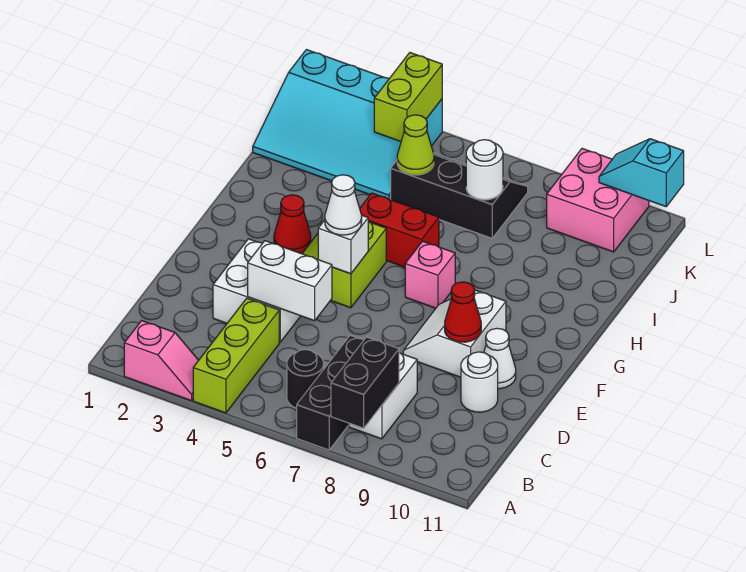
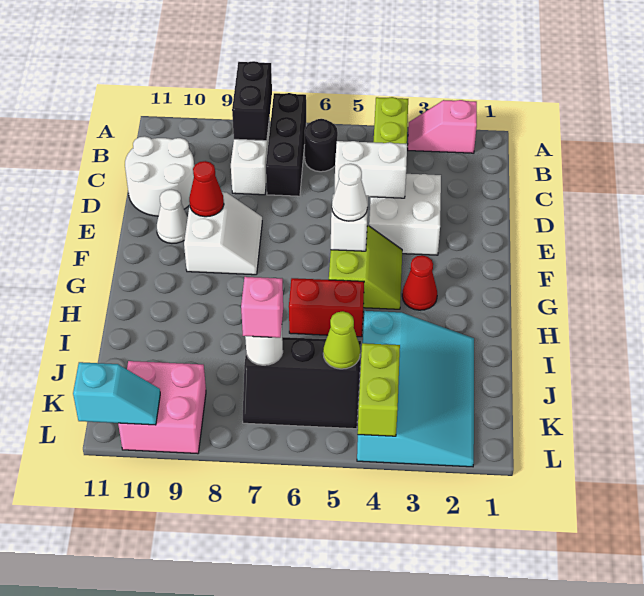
white round brick D10 level 1 -> white round brick C10:D11 level 1
pink brick G7 level 1 -> pink brick J7 level 3
cyan slope J1:L4 level 1 top L -> cyan slope I2:L4 level 1 top 4

